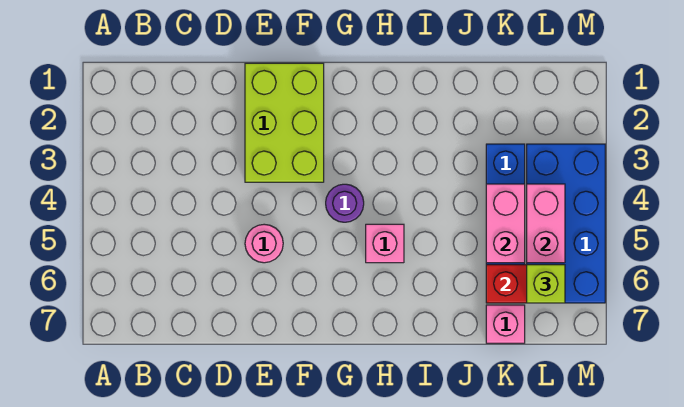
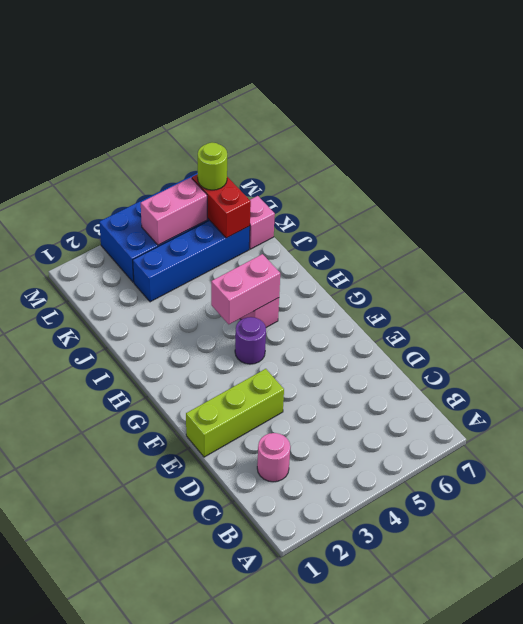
lime brick E1:F3 level 1 -> lime brick E1:E3 level 1
pink round brick E5 level 1 -> pink round brick C2 level 1
pink brick K4:K5 level 2 -> pink brick H4:H5 level 2
lime brick L6 level 3 -> lime round brick L6 level 3

